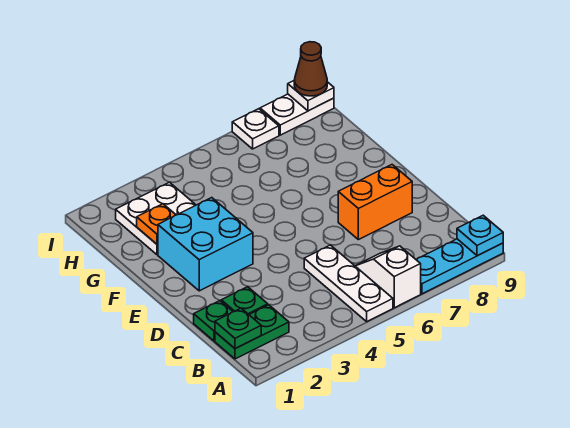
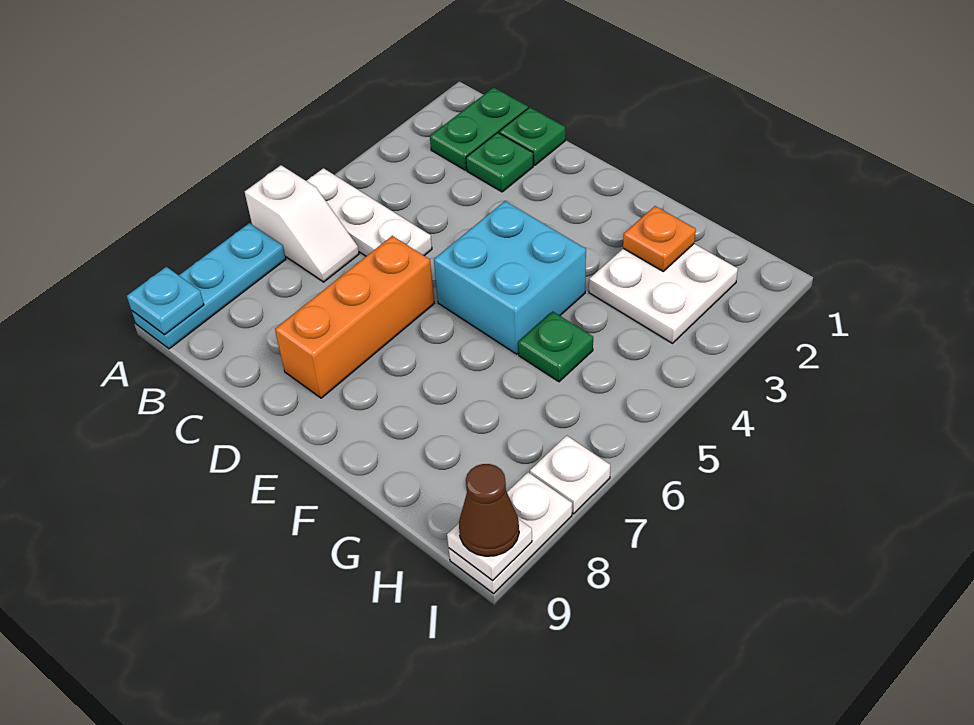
green plate B1 level 2 -> green plate G5 level 1
orange brick D7:D8 level 1 -> orange brick D6:D8 level 1
cyan brick E2:F3 level 1 -> cyan brick E4:F5 level 1

